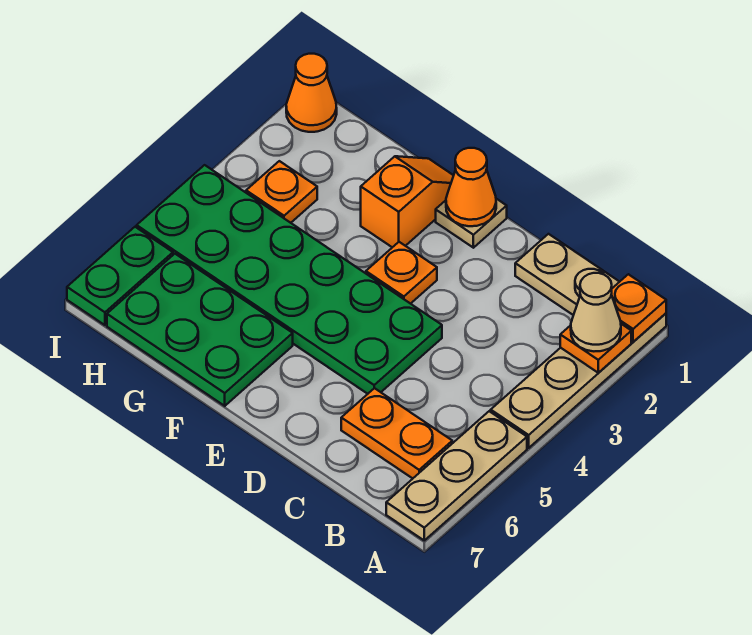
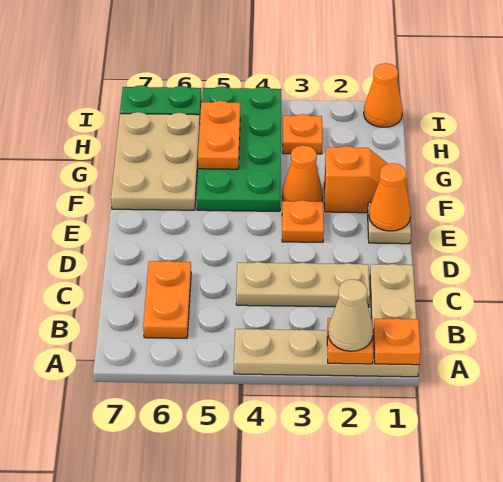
tan plate A5:A7 level 1 -> tan plate C2:C4 level 1
green plate D4:I5 level 1 -> green plate F4:I5 level 1
none -> orange cone F3 level 1
green plate F6:H7 level 1 -> tan plate F6:H7 level 1
none -> orange plate G5:H5 level 2

